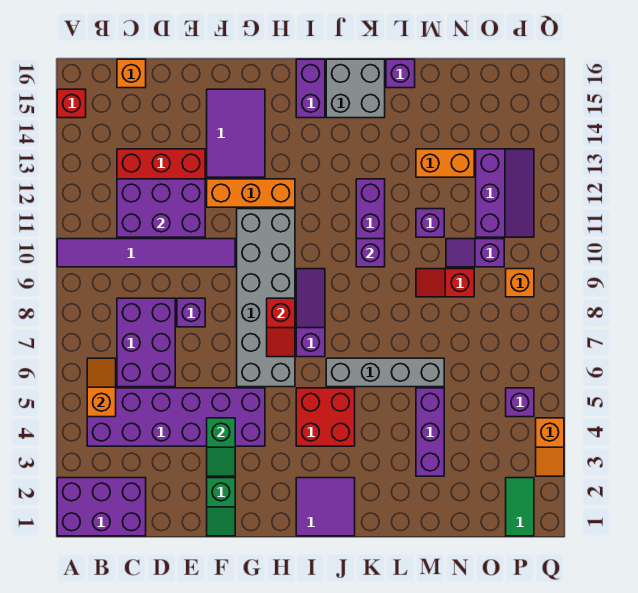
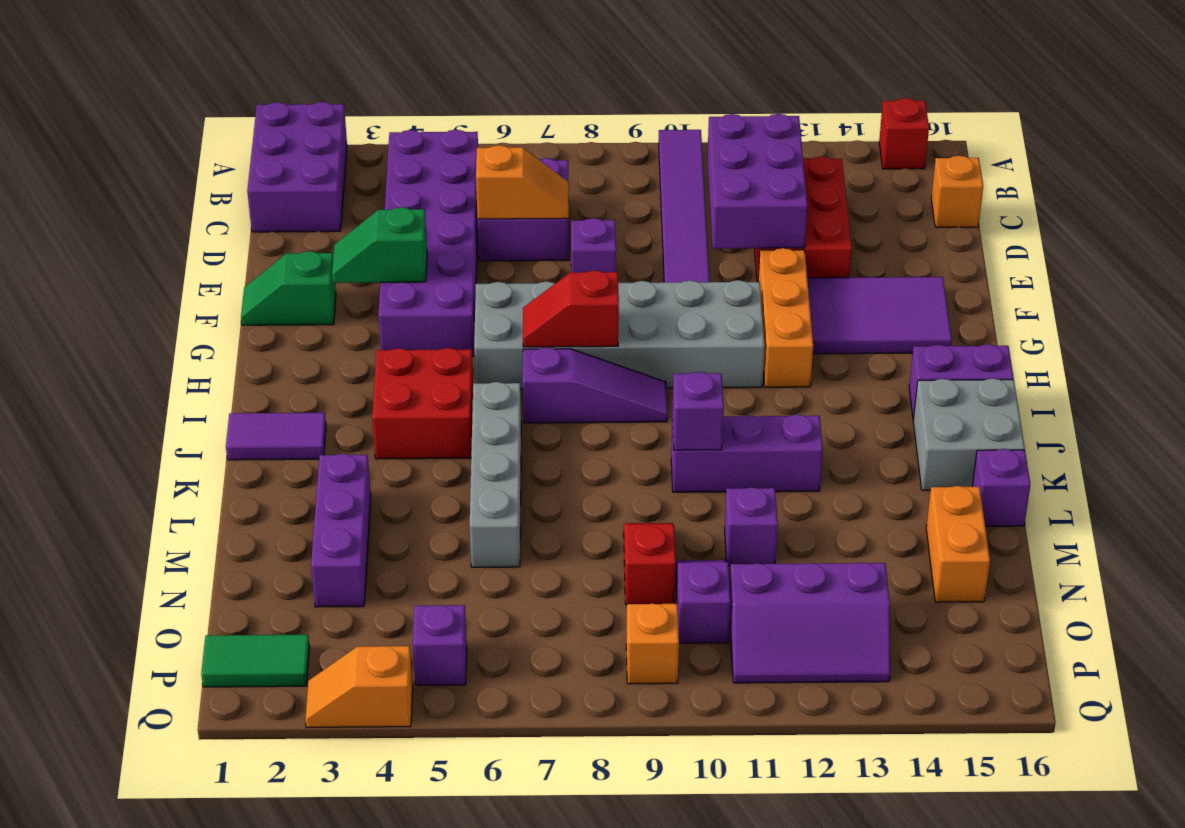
orange slope B5:B6 level 2 top 5 -> orange slope D6:D7 level 2 top 6
purple brick C6:D8 level 1 -> purple brick C6:D7 level 1
purple tile I1:J2 level 1 -> purple tile J1:J2 level 1
purple brick M3:M5 level 1 -> purple brick L3:N3 level 1
orange brick M13:N13 level 1 -> orange brick M15:N15 level 1

